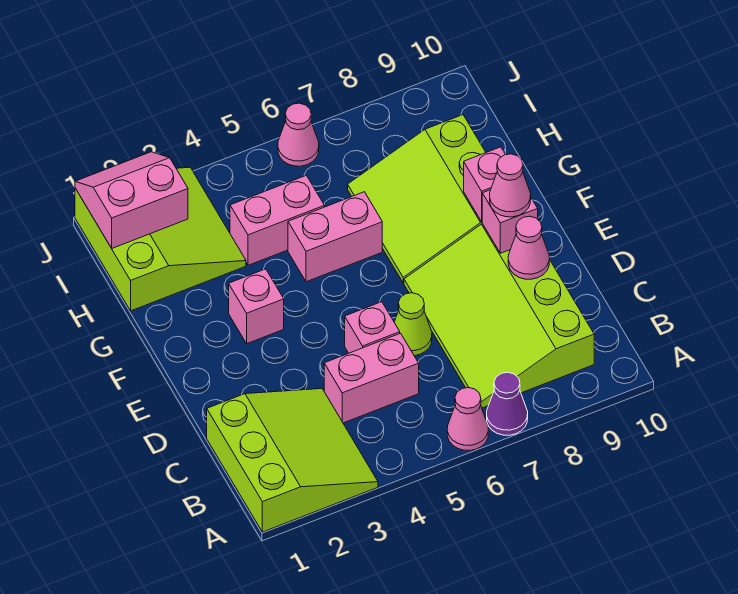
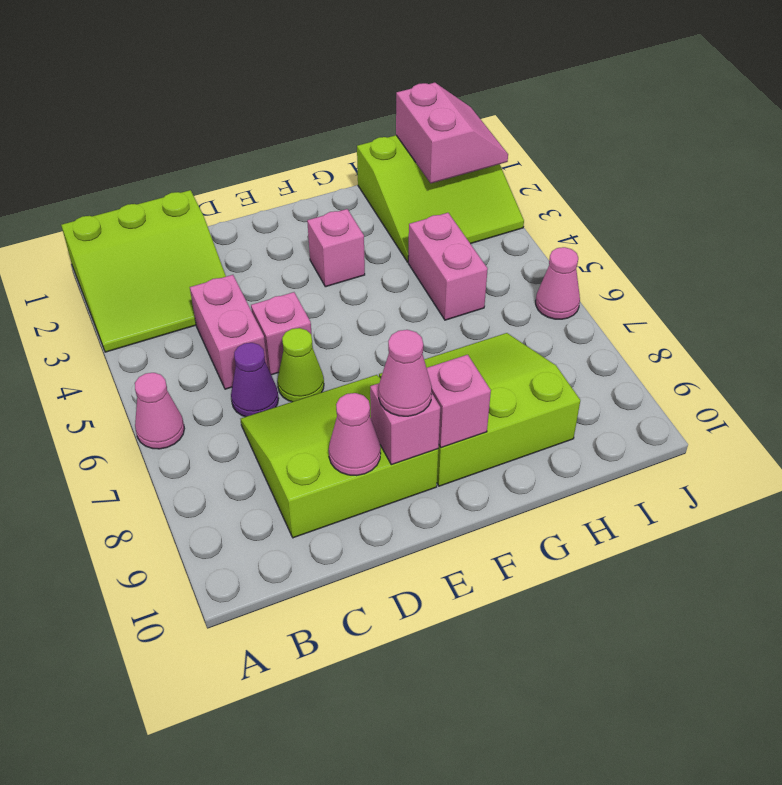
purple cone A7 level 1 -> purple cone C6 level 1
lime slope B7:E9 level 1 top 9 -> lime slope C7:E9 level 1 top 9
pink brick G5:G6 level 1 -> none

